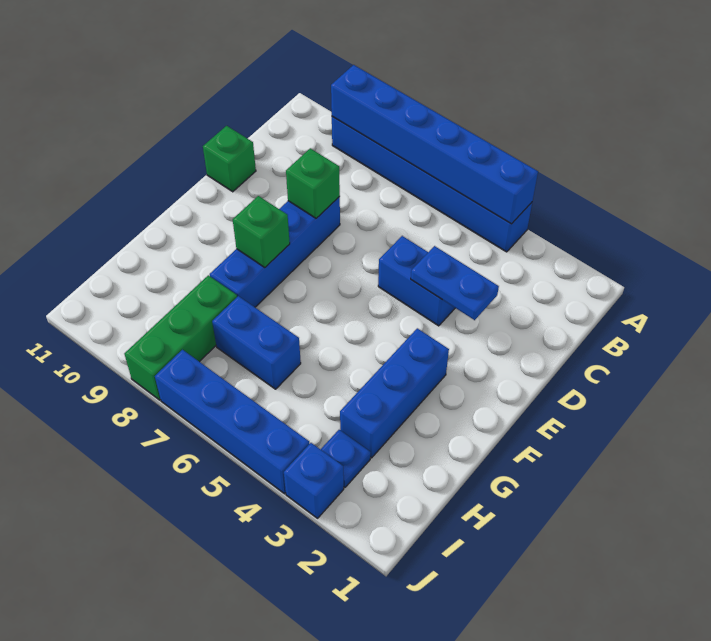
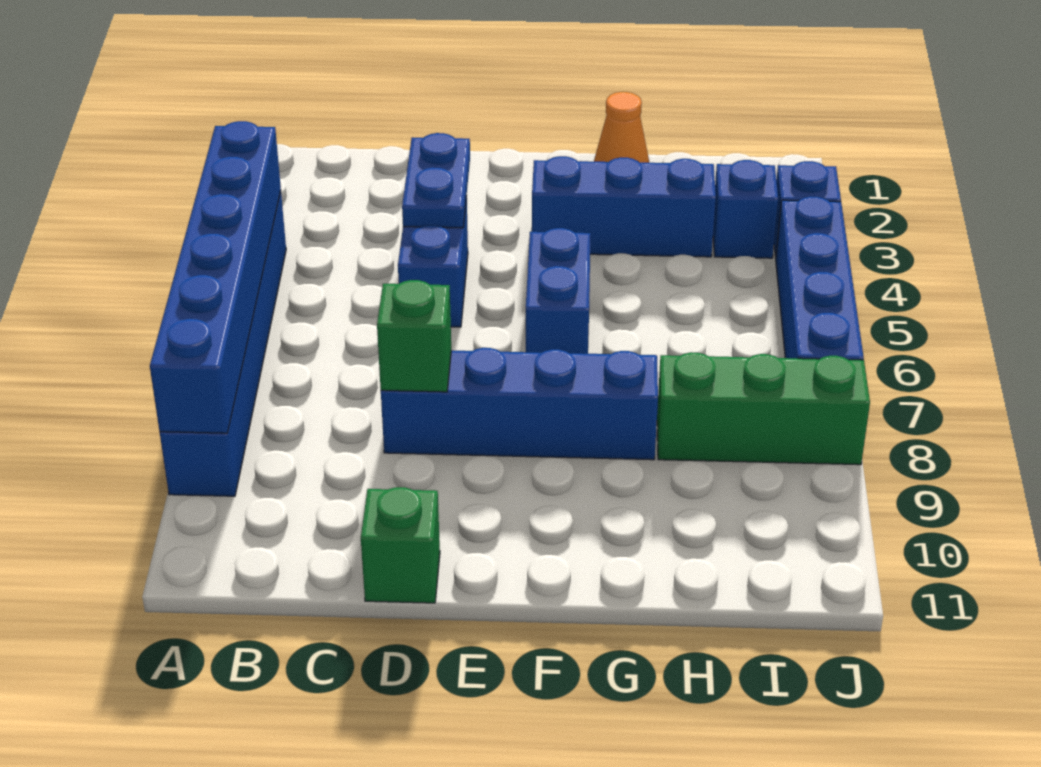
green brick F8 level 2 -> none
none -> orange cone G1 level 1
blue brick H6:H7 level 1 -> blue brick F5:F6 level 1
blue plate I3 level 1 -> blue brick I3 level 1

